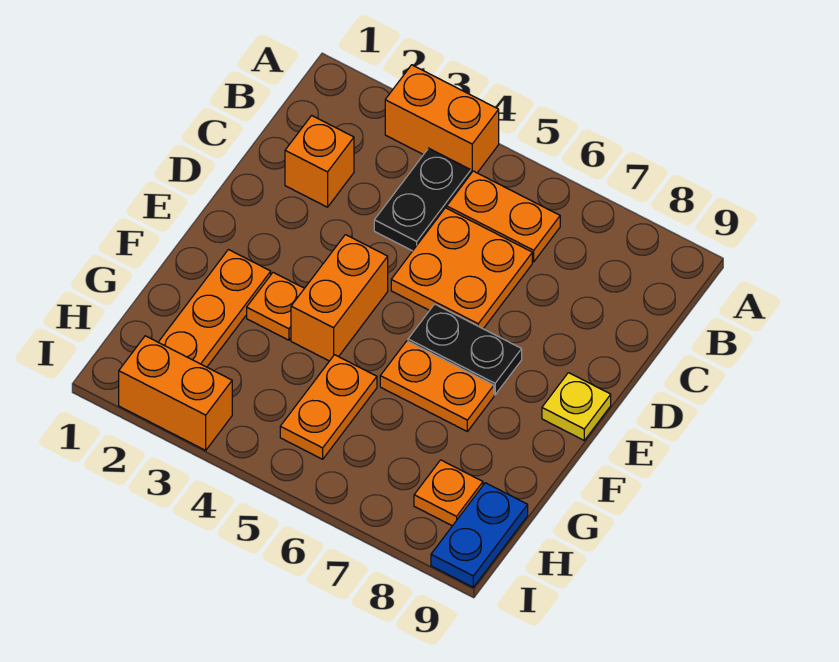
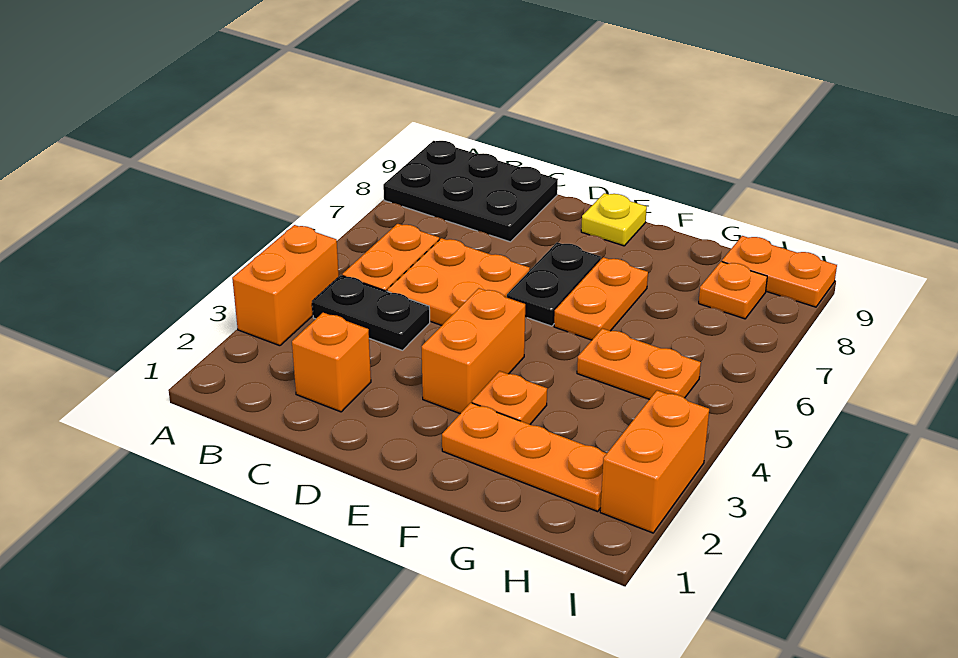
none -> black plate A8:C9 level 1
orange brick E4:F4 level 1 -> orange brick E3:E4 level 1
blue plate H9:I9 level 1 -> orange plate H9:I9 level 1

